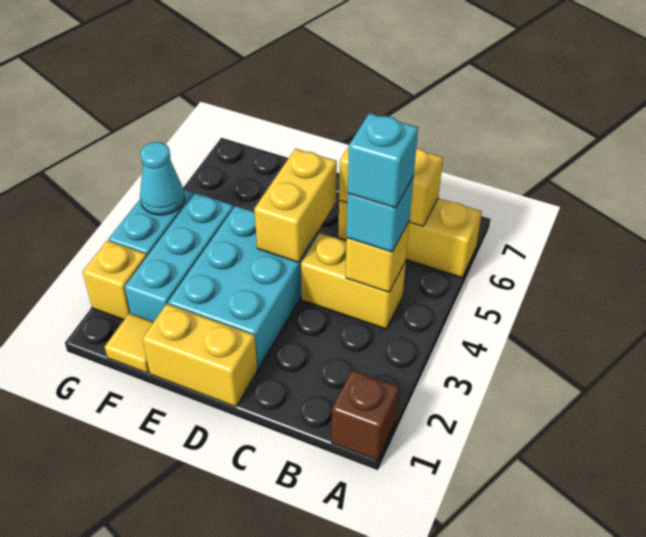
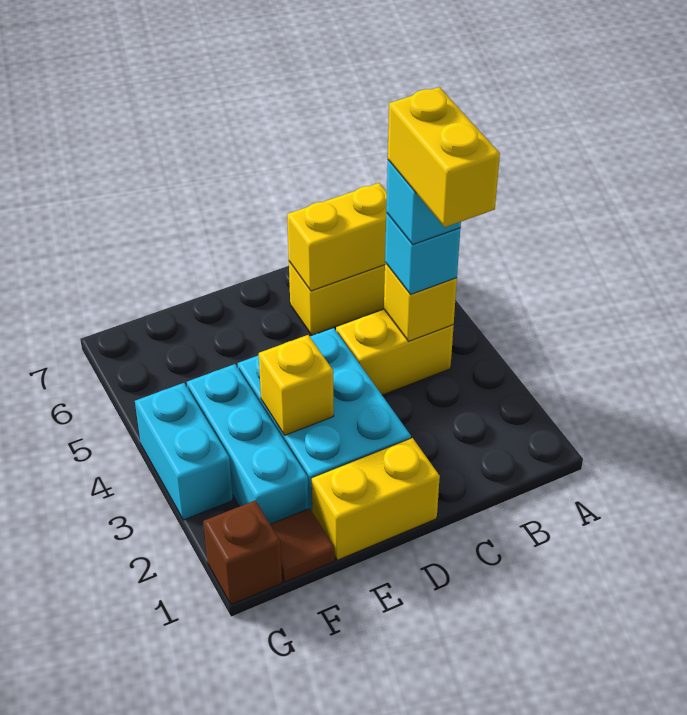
brown brick A1 level 1 -> brown brick G1 level 1
yellow brick D4:D5 level 2 -> yellow brick B3:B4 level 5
yellow tile F1 level 1 -> brown tile F1 level 1
yellow brick G2 level 1 -> yellow brick E3 level 2
cyan cone G4 level 2 -> none

